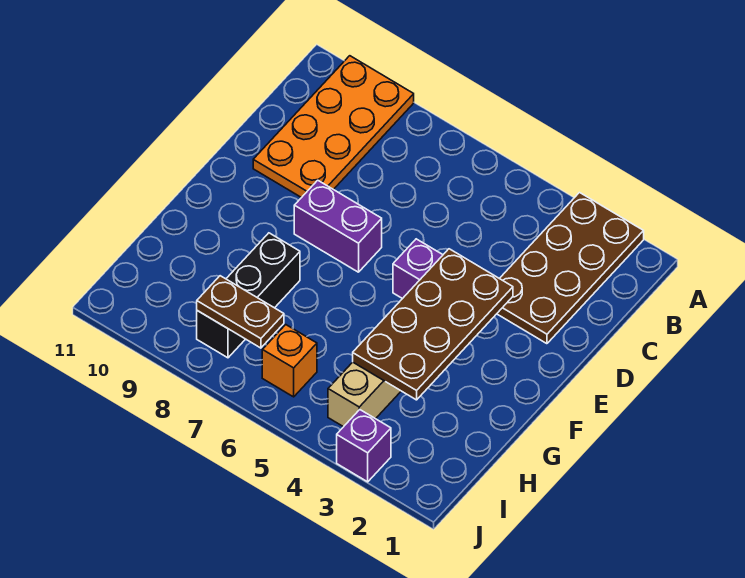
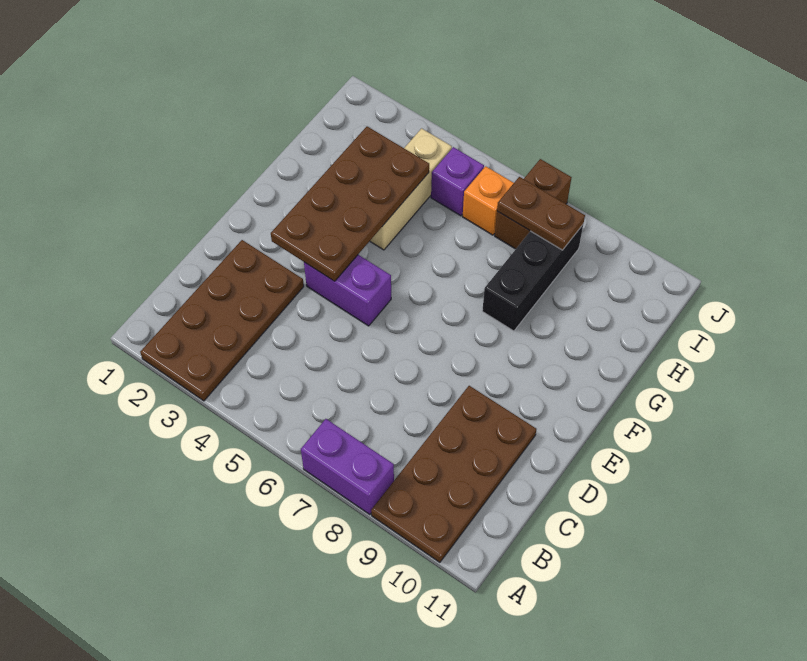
orange plate A9:D10 level 1 -> brown plate A9:D10 level 1
purple brick E7:E8 level 1 -> purple brick A7:A8 level 1
none -> brown brick I7:J7 level 1
purple brick J3 level 1 -> purple brick I5 level 1

